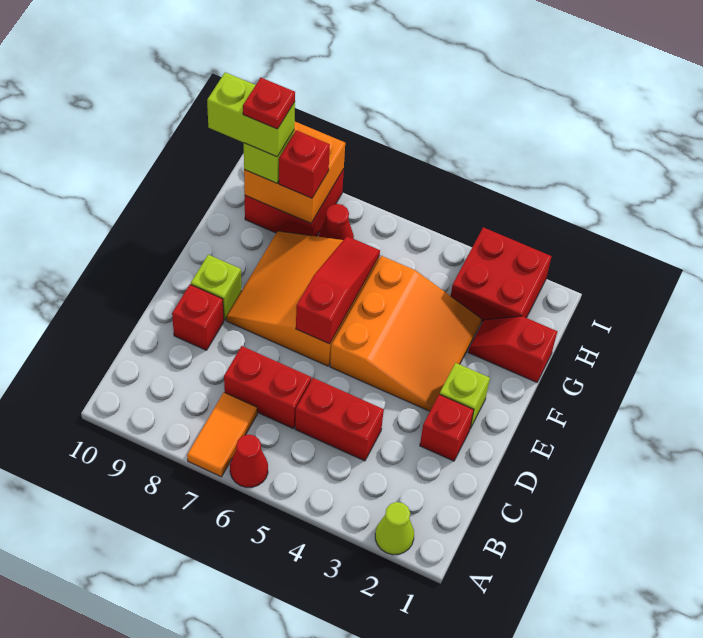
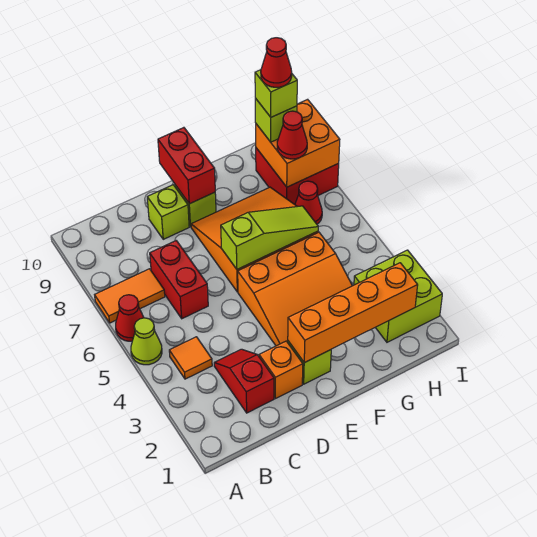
lime cone A2 level 1 -> lime cone A5 level 1
none -> orange tile B4 level 1
red brick C4:C5 level 1 -> red brick E9:E10 level 2
red brick D2 level 1 -> orange brick D2 level 1
red brick D9 level 1 -> lime brick D9 level 1
none -> orange brick E2:H2 level 2
red slope E6:G6 level 2 top E -> lime slope E6:G6 level 2 top E
red slope G1:G2 level 1 top 1 -> red slope C2:C3 level 1 top 2
red brick H2:I3 level 1 -> lime brick H2:I3 level 1
red brick H8 level 3 -> red cone H8 level 3
lime brick H9:H10 level 4 -> lime brick H9 level 4
red plate H9 level 5 -> red cone H9 level 5

